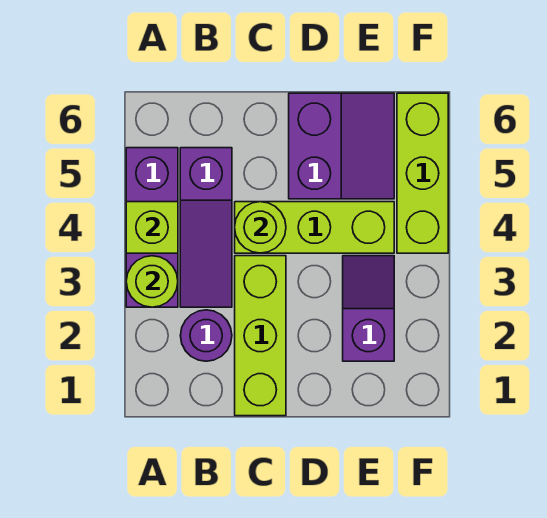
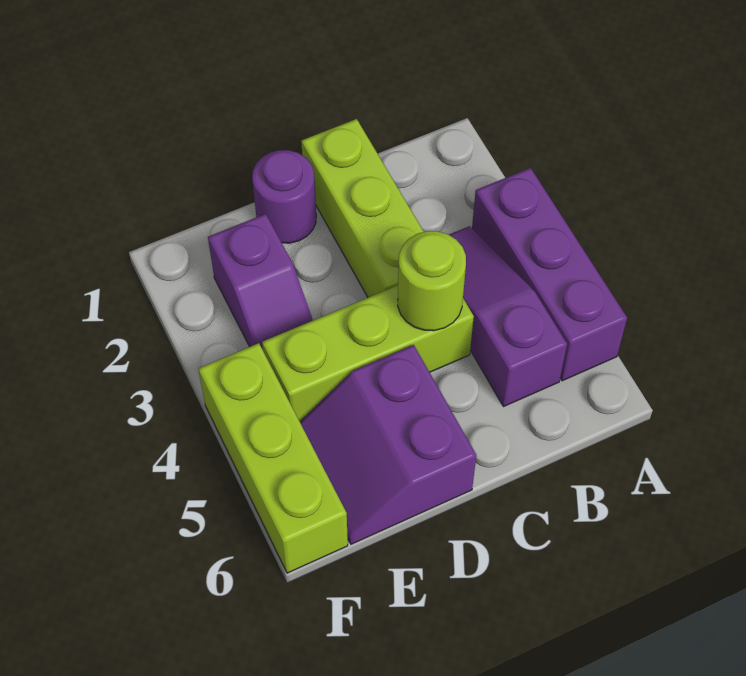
lime round brick A3 level 2 -> none
lime brick A4 level 2 -> none
purple round brick B2 level 1 -> purple round brick D1 level 1

